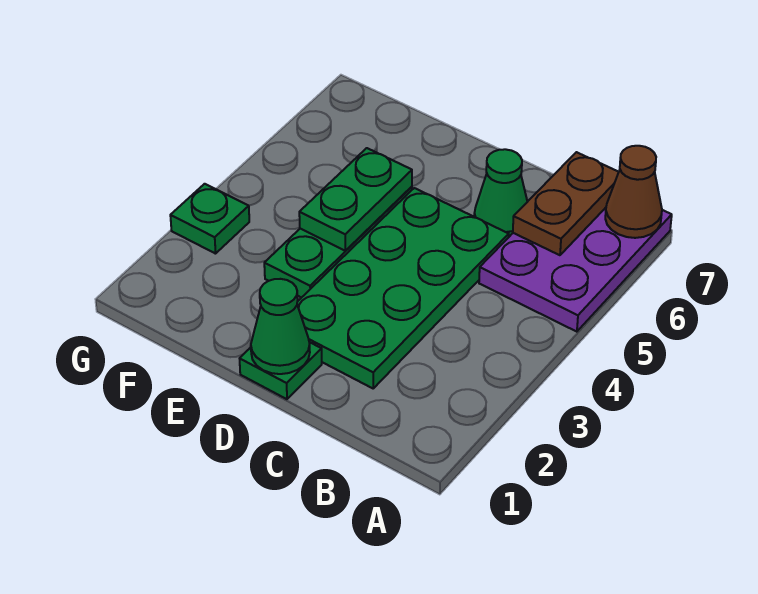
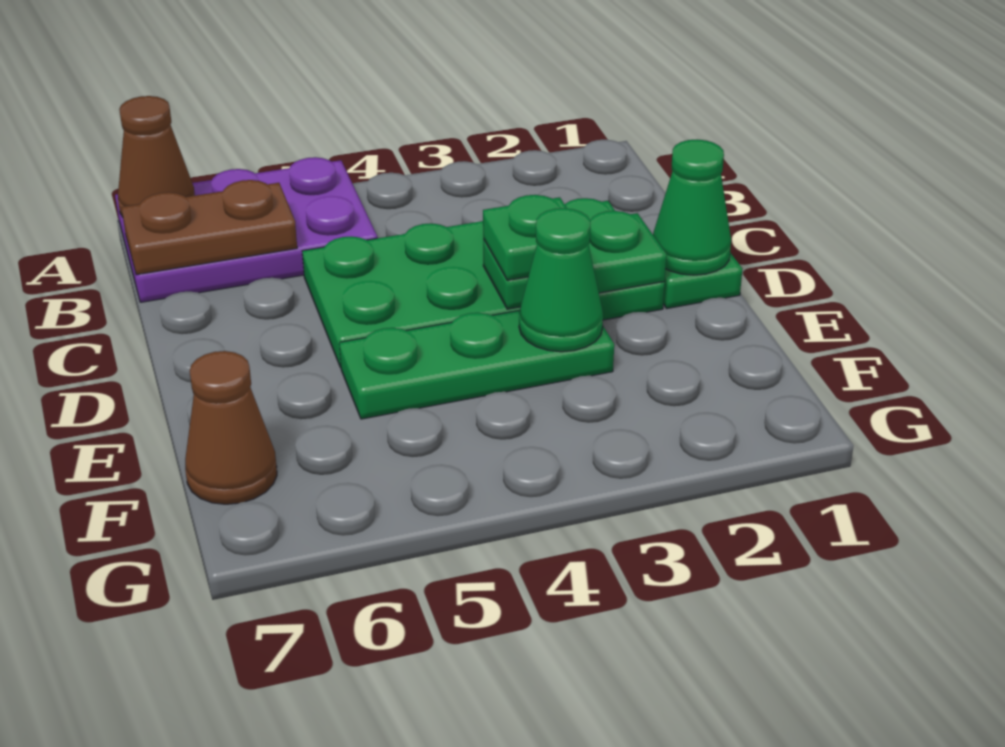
green cone C6 level 1 -> green cone E3 level 2
green plate E4:E5 level 2 -> green plate D2:D3 level 2
none -> brown cone F7 level 1
green plate G3 level 1 -> green plate D3 level 3

